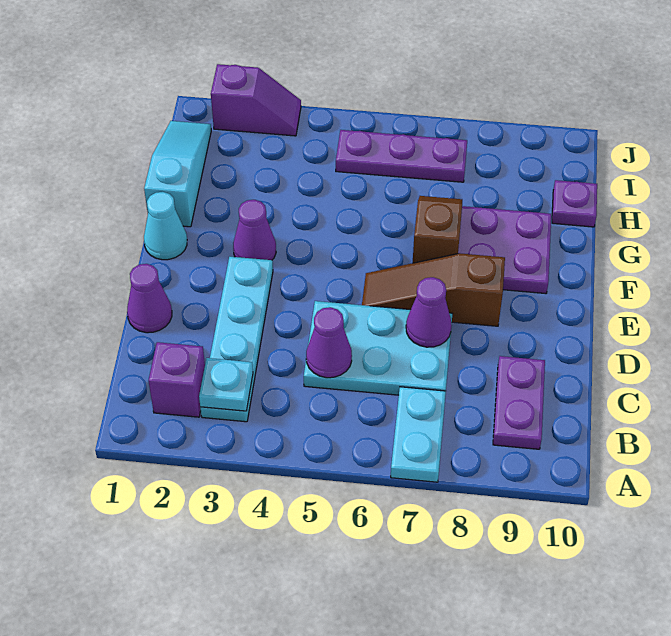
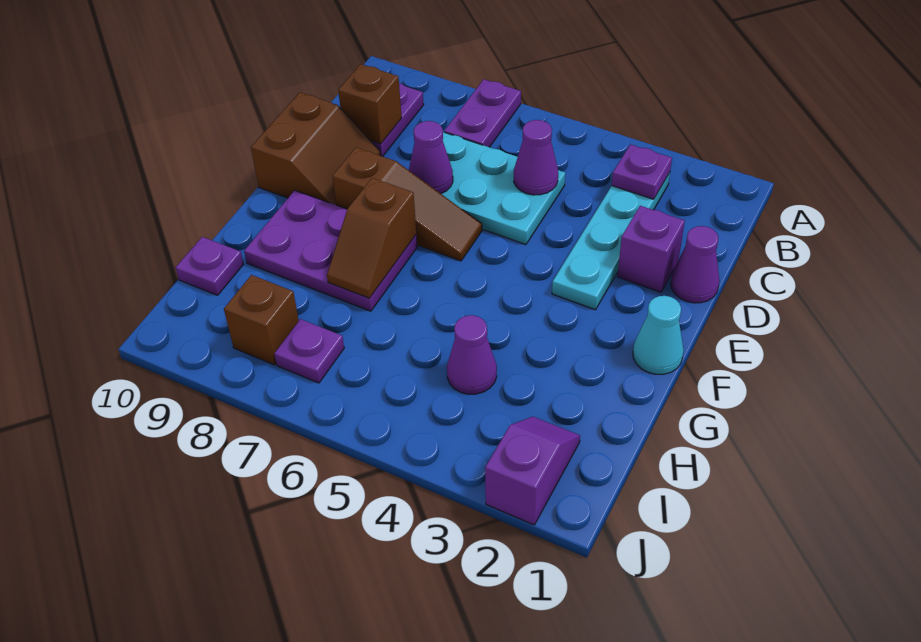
cyan plate A7:B7 level 1 -> purple plate A7:B7 level 1
purple brick B2 level 1 -> purple brick D2 level 1
cyan plate B3 level 2 -> purple plate B3 level 2
none -> brown brick C9 level 2
none -> brown slope D9:E10 level 1 top 10
purple cone F3 level 1 -> purple cone H4 level 1
cyan slope G1:I1 level 1 top G -> none
purple plate I5:I7 level 1 -> purple plate I7 level 1
none -> brown brick I8 level 1
purple slope J2:J3 level 1 top 2 -> purple slope I2:J2 level 1 top J

